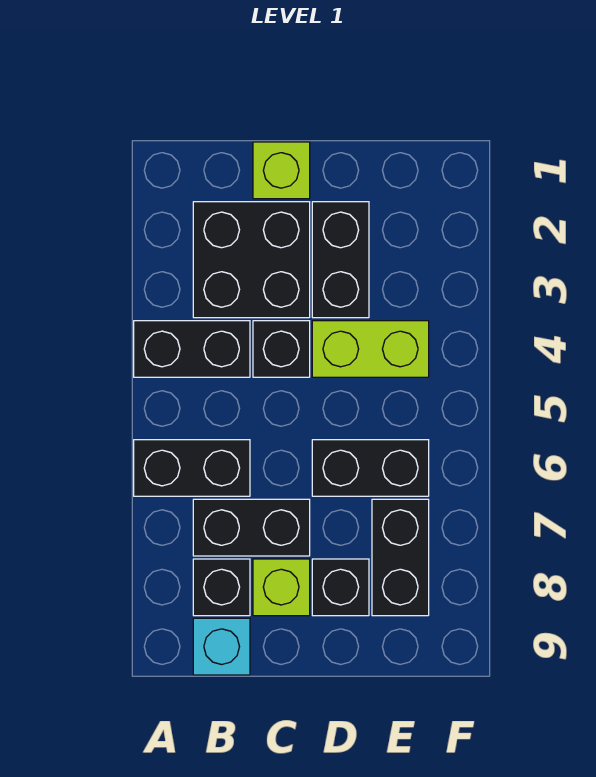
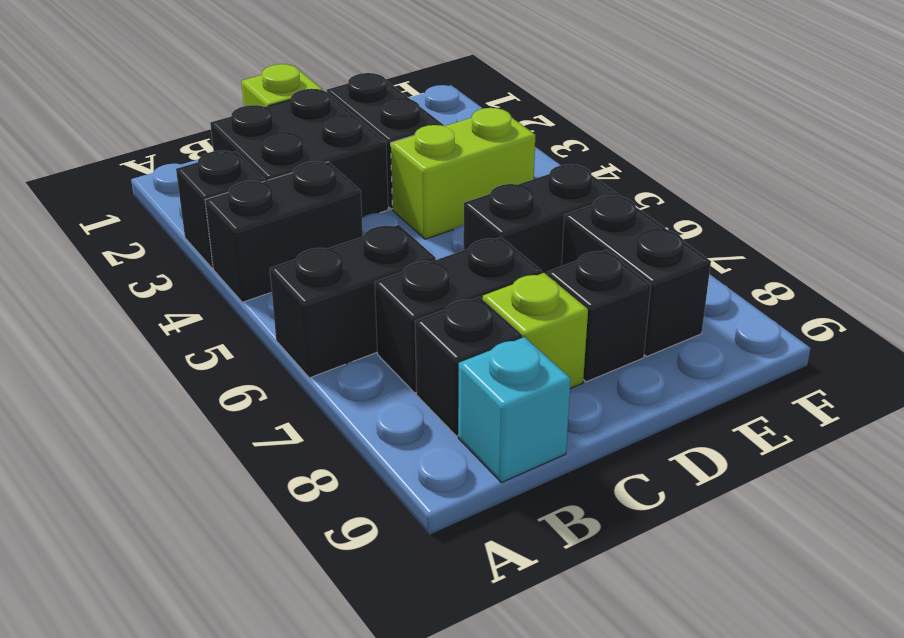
black brick C4 level 1 -> black brick A3 level 1

